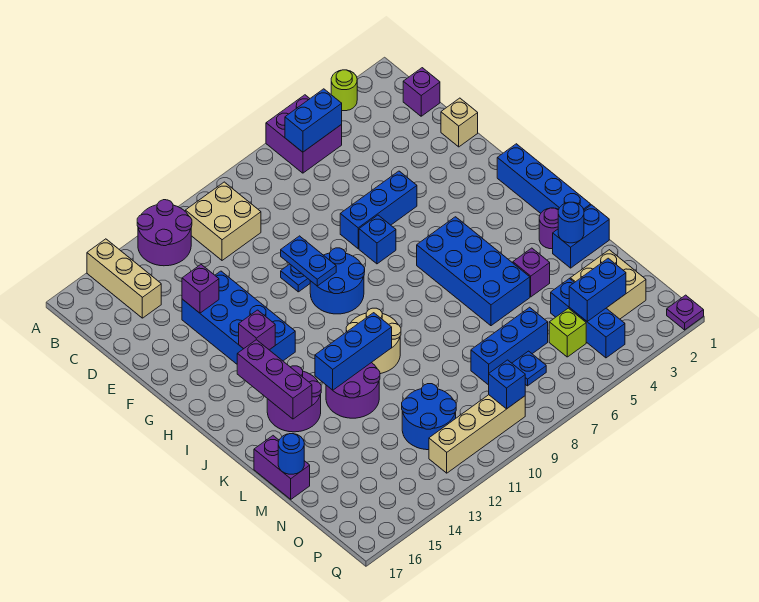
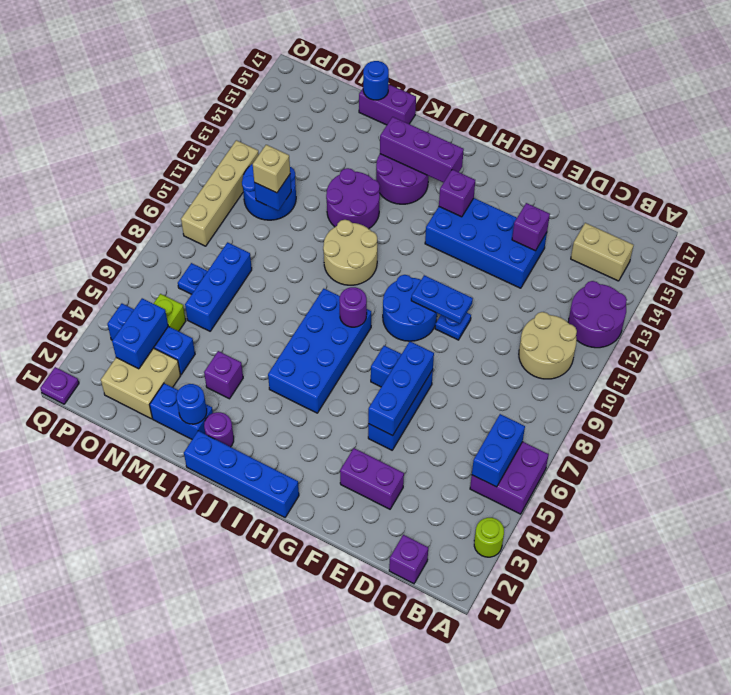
tan brick A15:C15 level 1 -> tan brick B15:C15 level 1
tan brick B10:C11 level 1 -> tan round brick B10:C11 level 1
tan brick E1 level 1 -> tan brick N11 level 3
none -> purple brick E3:F3 level 1
blue brick I5:L6 level 1 -> blue brick I5:J8 level 1
none -> purple round brick I8 level 2
blue brick K11:K13 level 2 -> blue brick F5:F7 level 2
blue brick L1:L2 level 1 -> blue brick L2:M2 level 1
blue brick P9 level 2 -> blue brick N11 level 2

